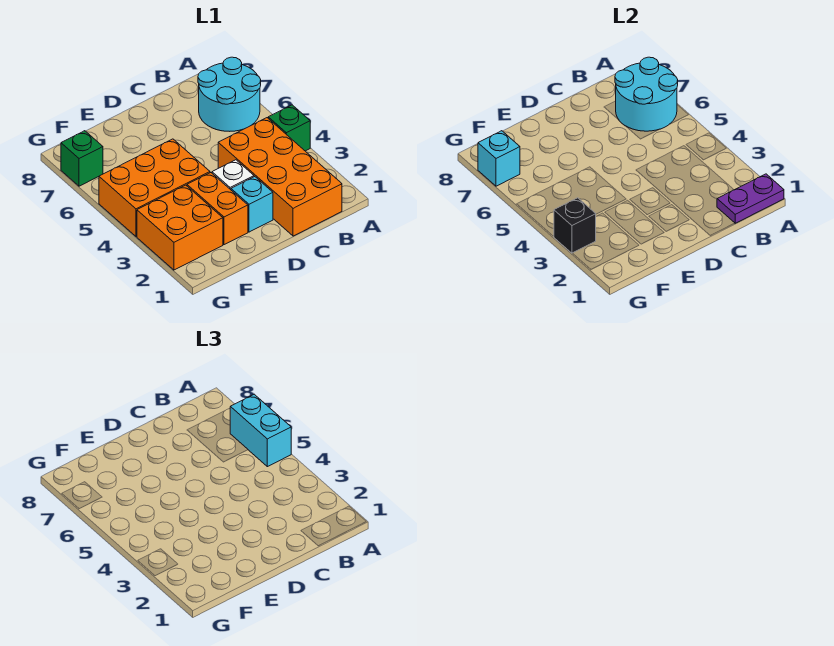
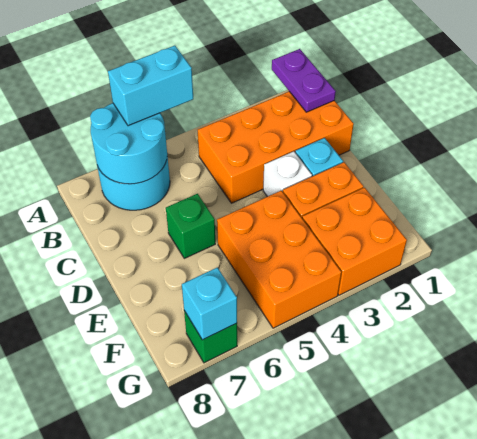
green brick A4 level 1 -> green brick D6 level 1
black brick G3 level 2 -> none

